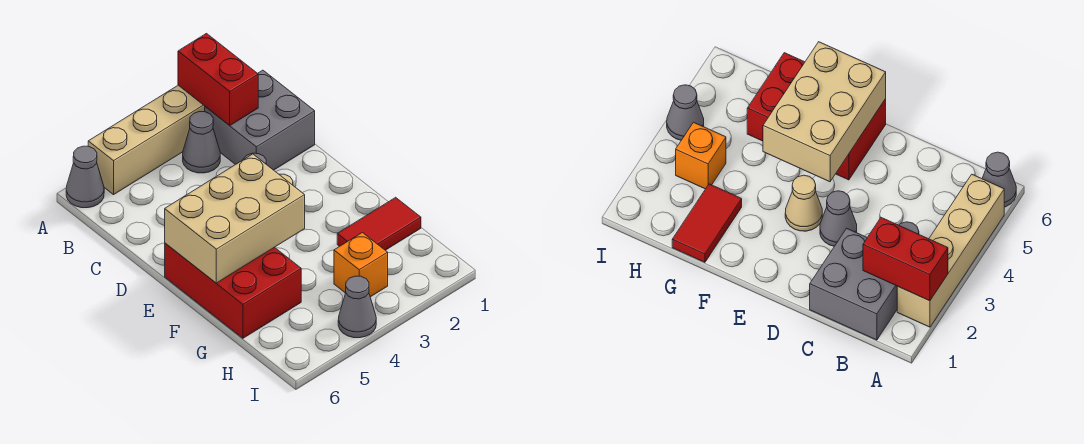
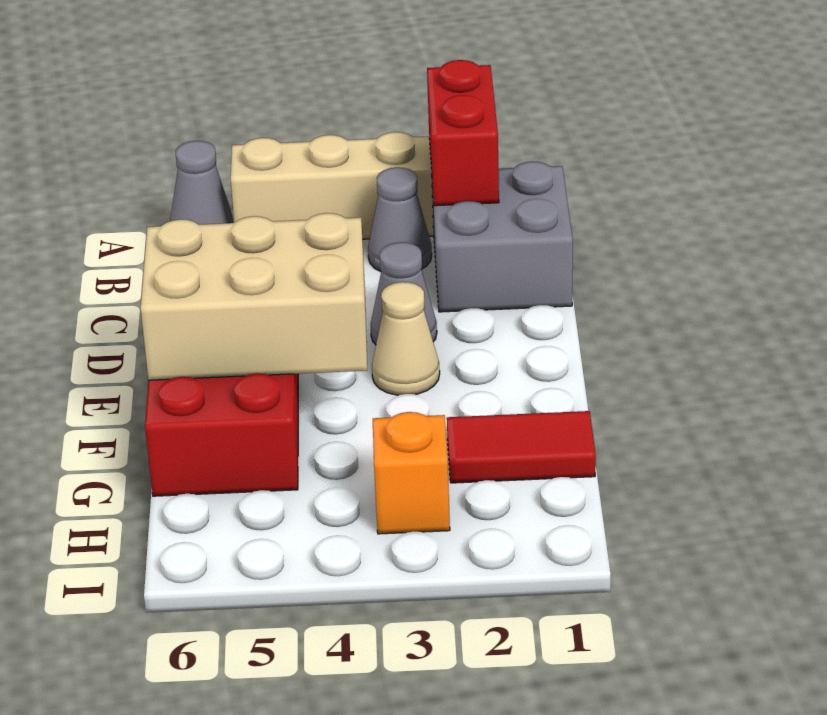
grey cone I4 level 1 -> none

